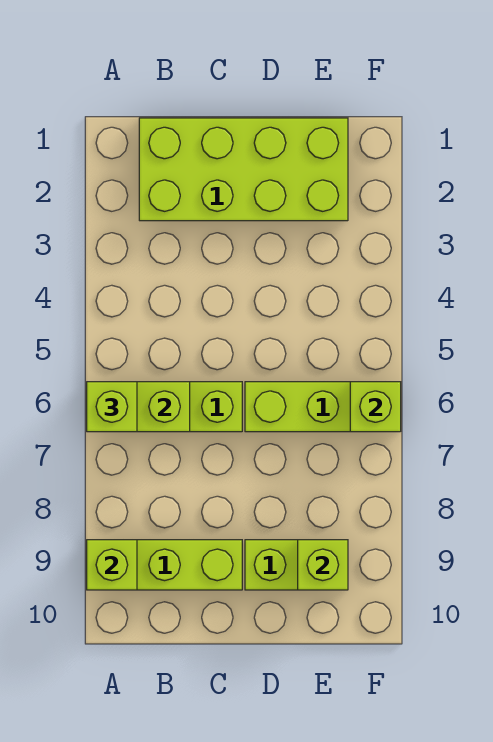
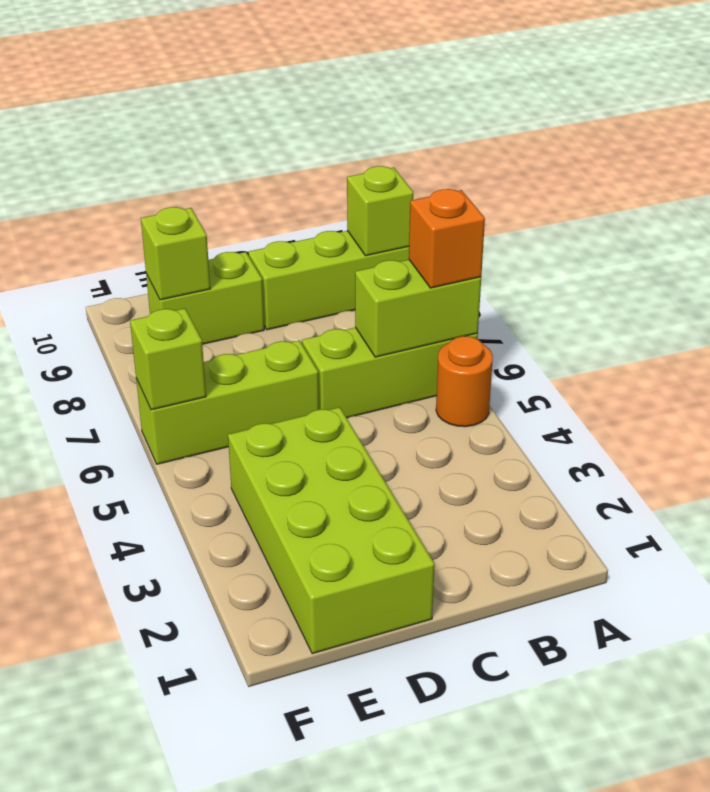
none -> orange round brick A5 level 1
lime brick A6 level 3 -> orange brick A6 level 3
lime brick B1:E2 level 1 -> lime brick D1:E4 level 1

